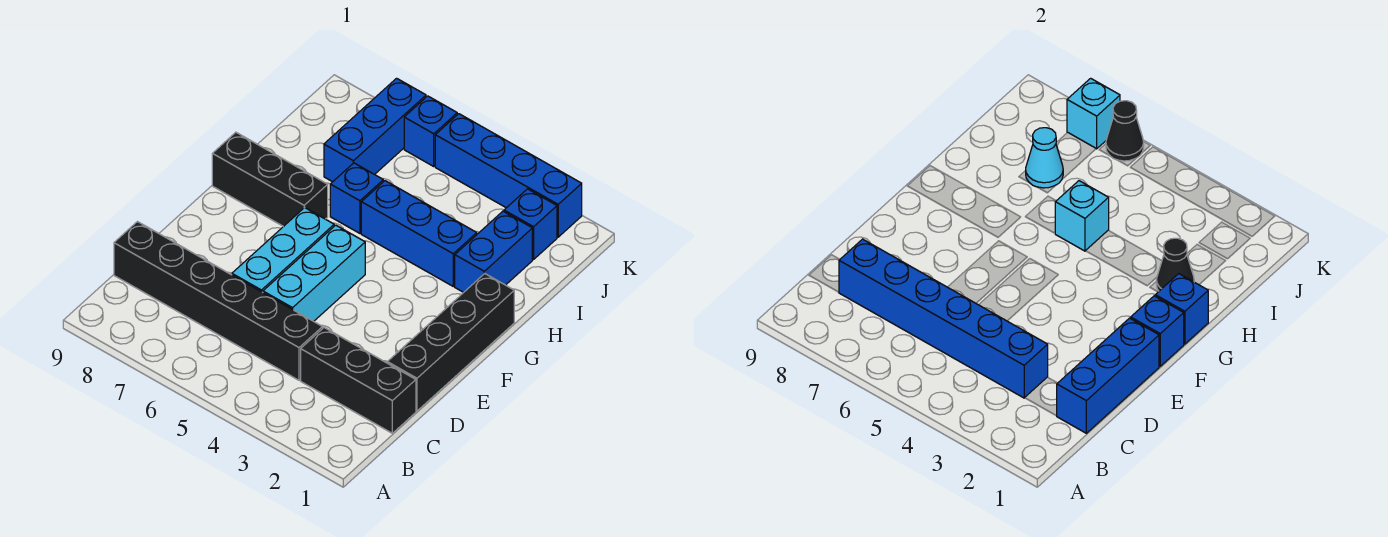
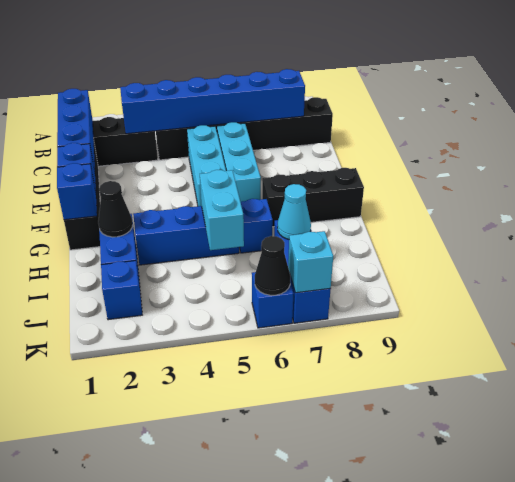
cyan brick H5 level 2 -> cyan brick H5:I5 level 2
blue brick K2:K5 level 1 -> none

